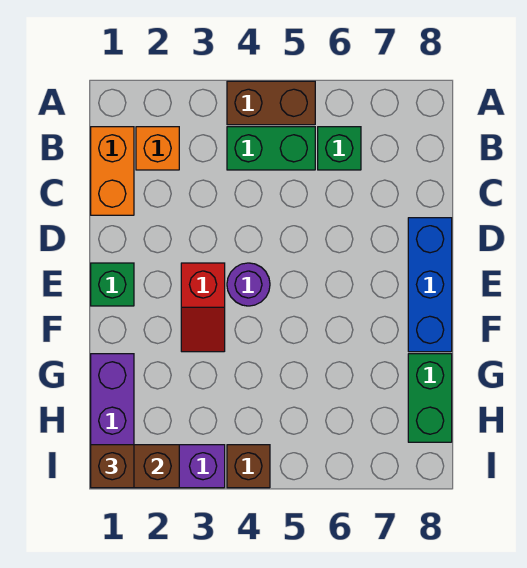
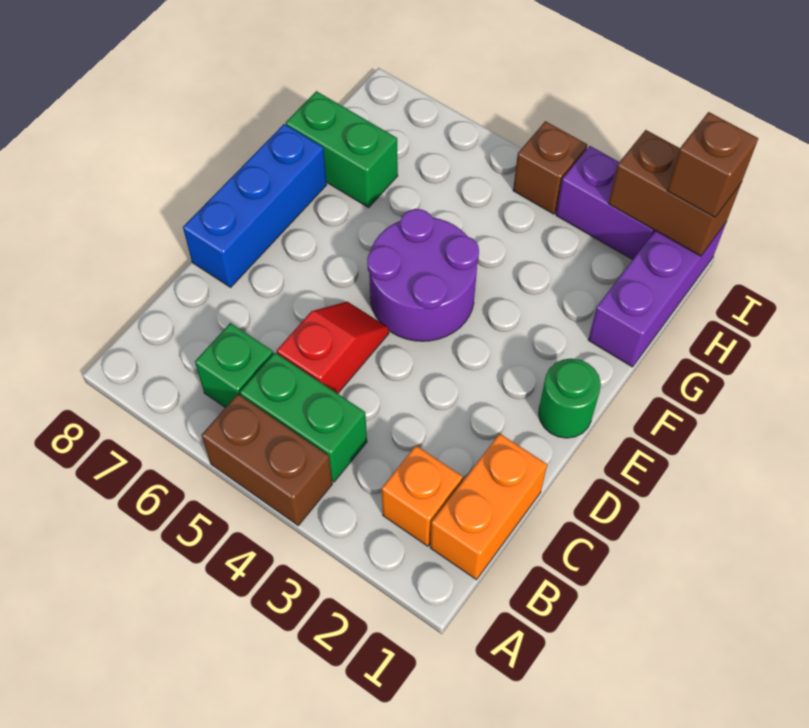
green brick E1 level 1 -> green round brick E1 level 1
red slope E3:F3 level 1 top E -> red slope C5:D5 level 1 top C
purple round brick E4 level 1 -> purple round brick E4:F5 level 1
green brick G8:H8 level 1 -> green brick G7:G8 level 1

